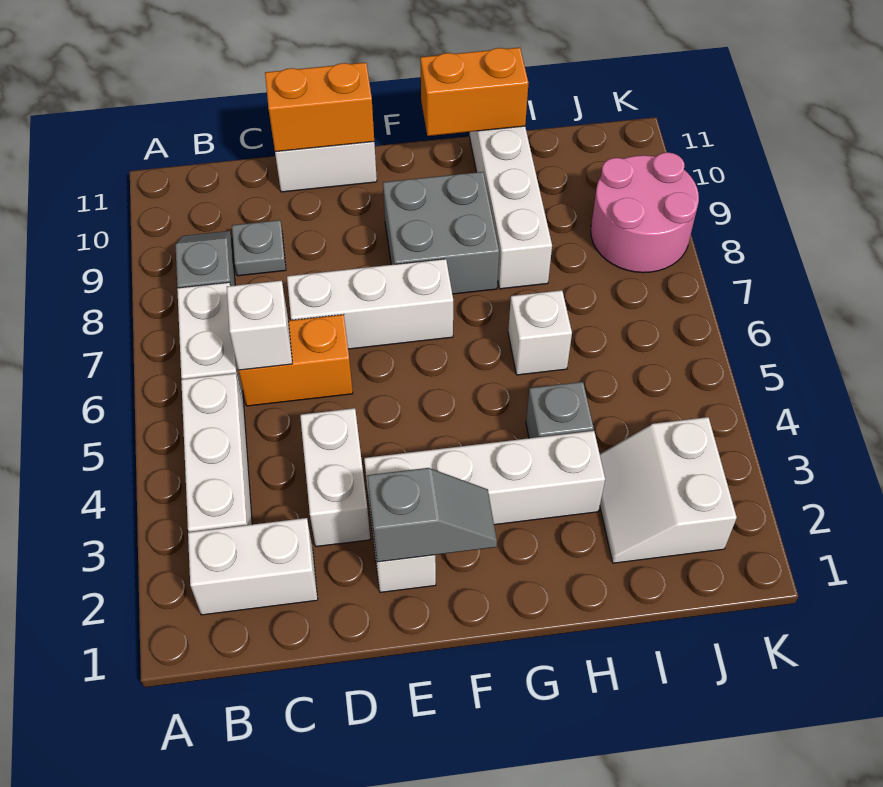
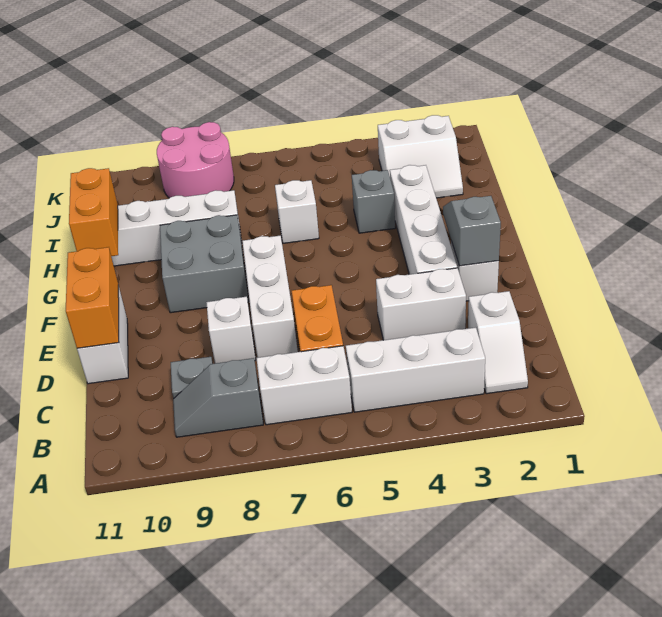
white brick B2:C2 level 1 -> white slope B2:C2 level 1 top C
white brick C6 level 2 -> white brick D8 level 1

